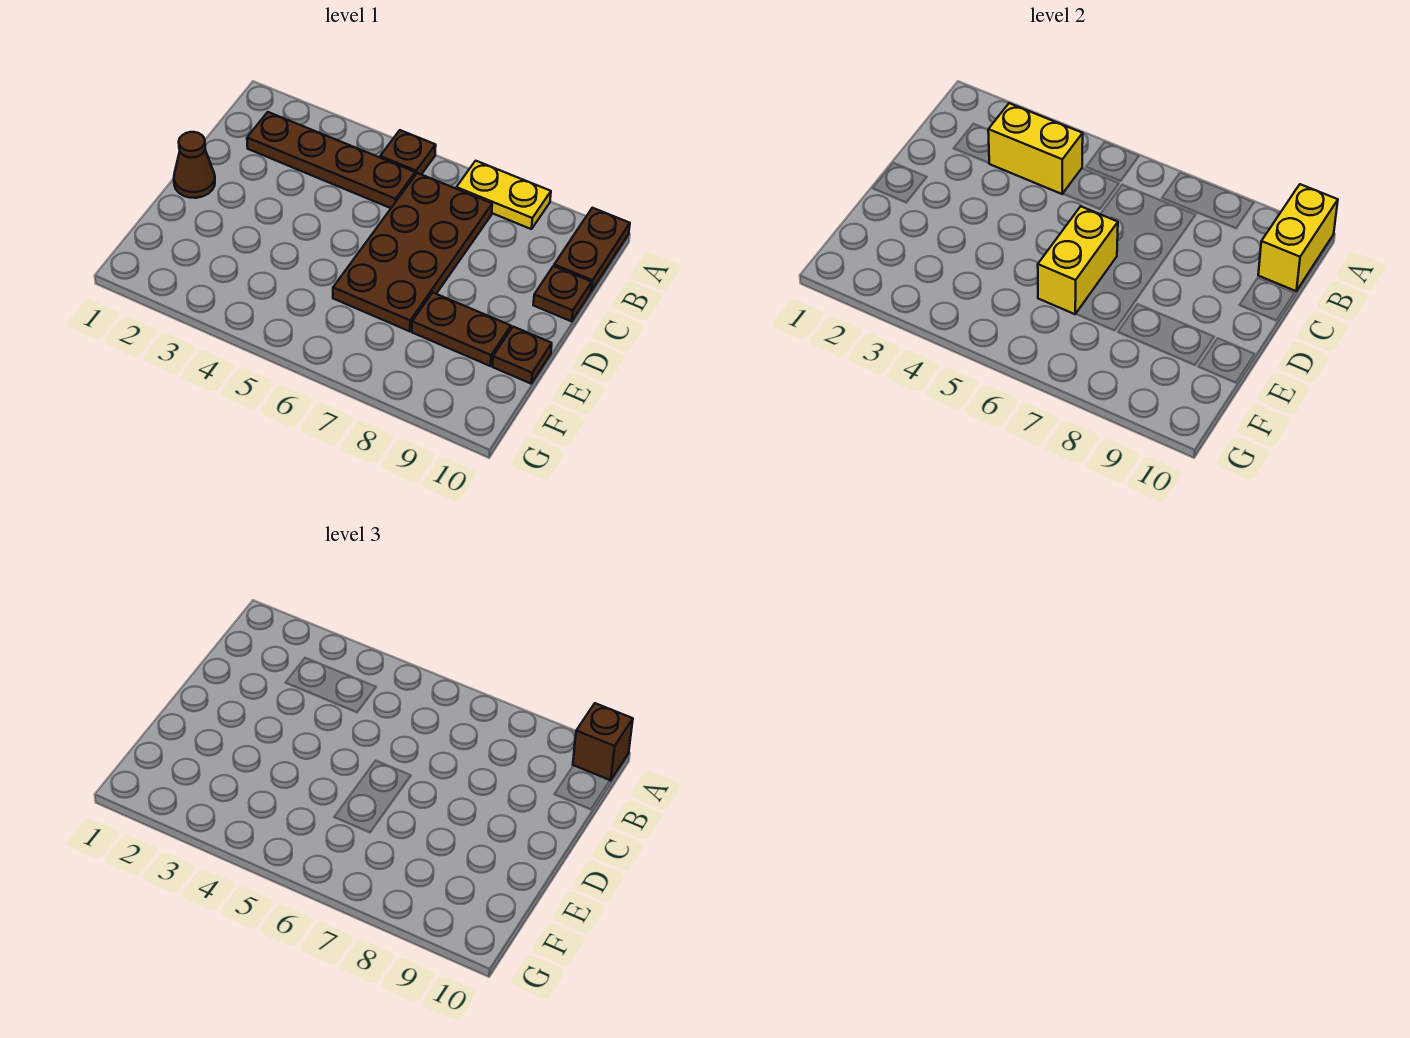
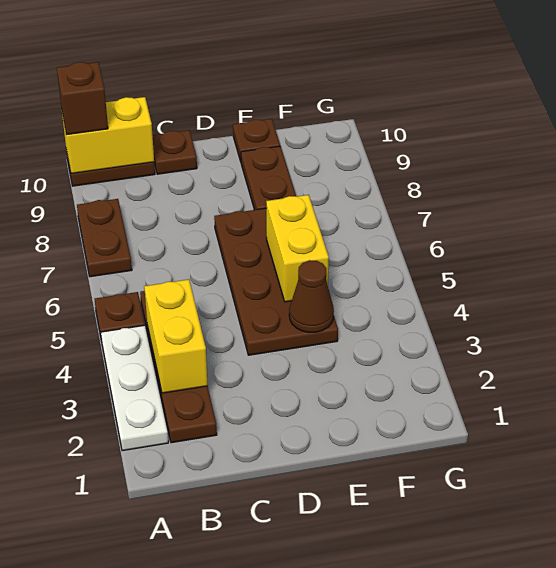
none -> white plate A2:A4 level 1
yellow plate A7:A8 level 1 -> brown plate A7:A8 level 1
brown plate B6:E7 level 1 -> brown plate D4:E7 level 1
brown cone D1 level 1 -> brown cone E4 level 2
yellow brick D6:E6 level 2 -> yellow brick E5:E6 level 2

